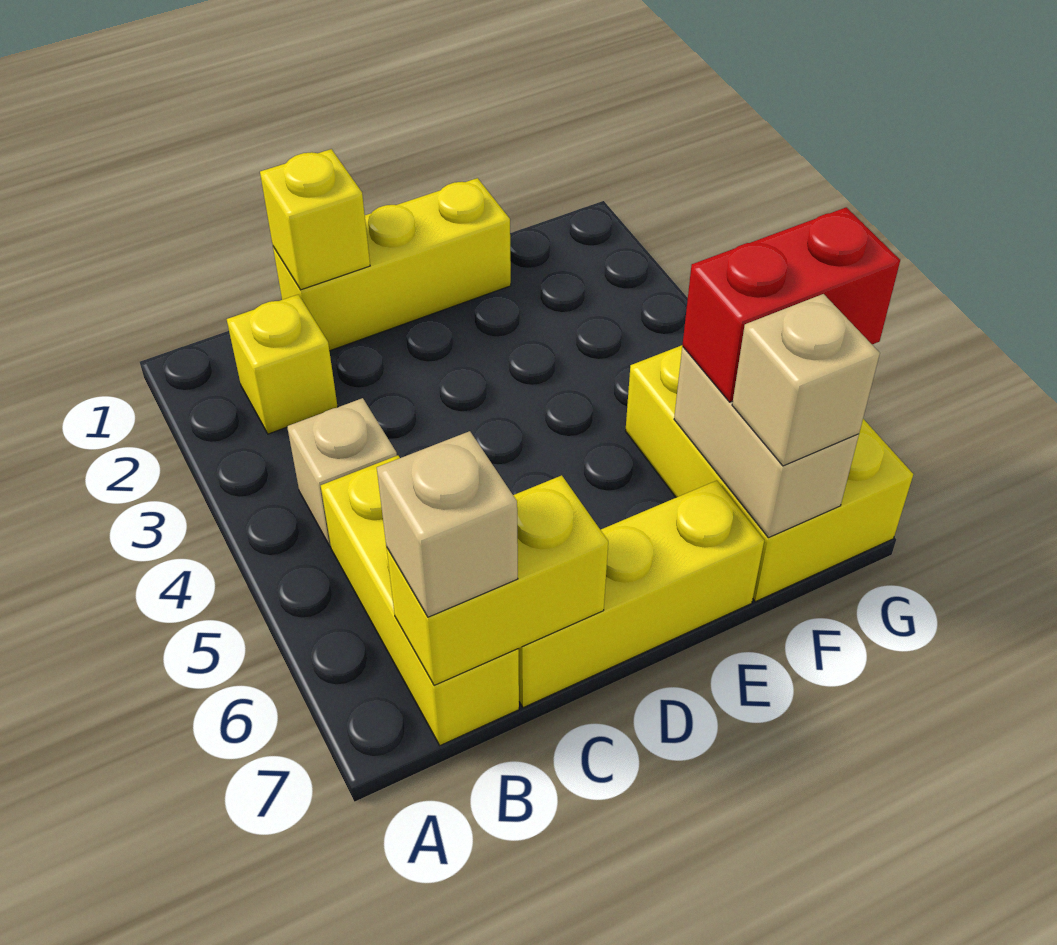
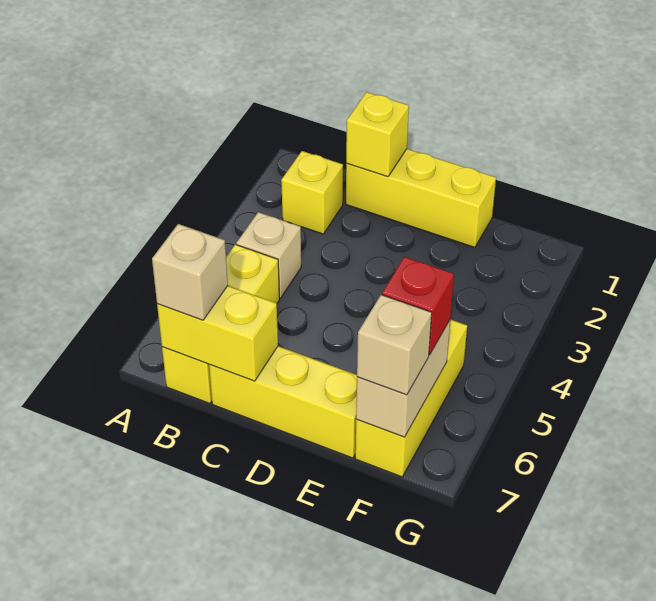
yellow brick F5:G7 level 1 -> yellow brick F5:F7 level 1
red brick F6:G6 level 3 -> red brick F6 level 3

